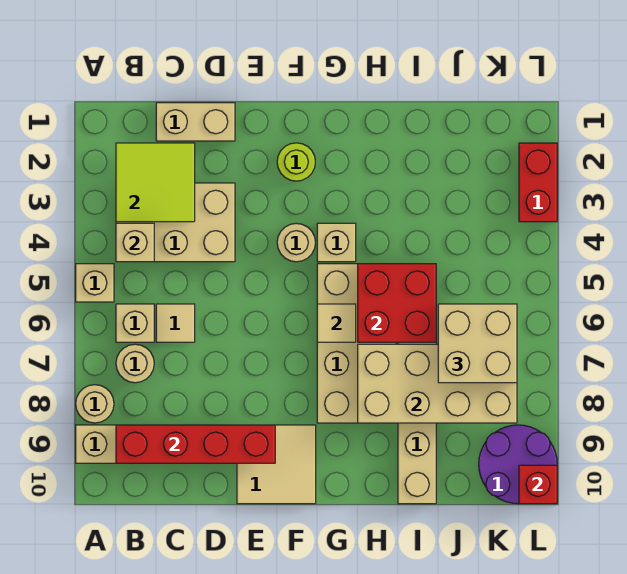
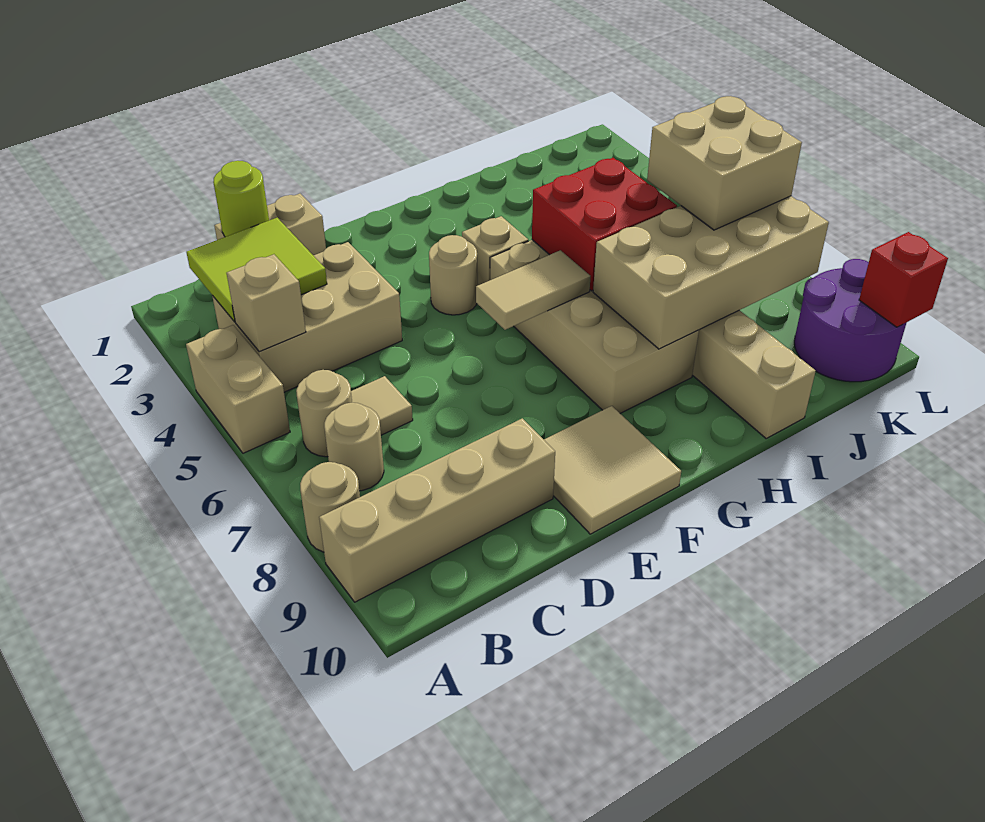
tan brick A5 level 1 -> tan brick A4:A5 level 1
tan brick B6 level 1 -> tan round brick B6 level 1
red brick B9:E9 level 2 -> none
lime round brick F2 level 1 -> lime round brick C1 level 2
tan tile G6 level 2 -> tan tile F6:G6 level 2
red brick L2:L3 level 1 -> none

